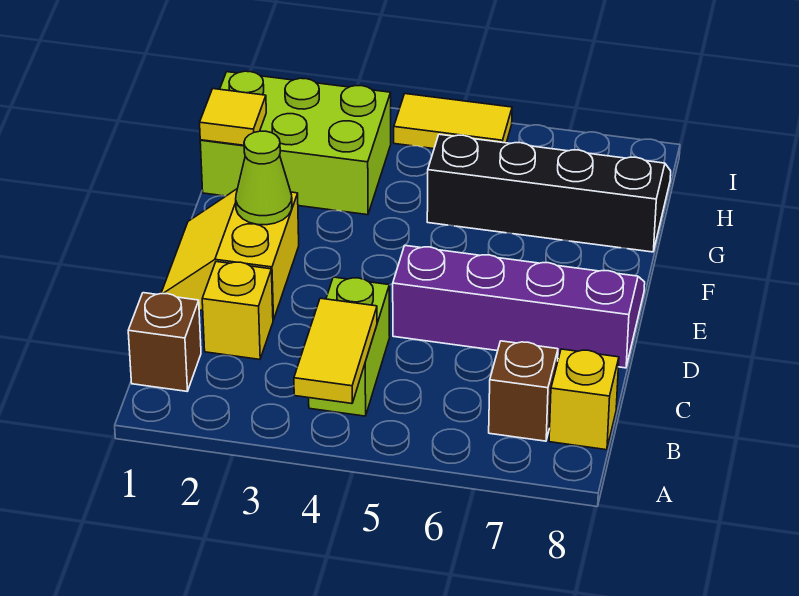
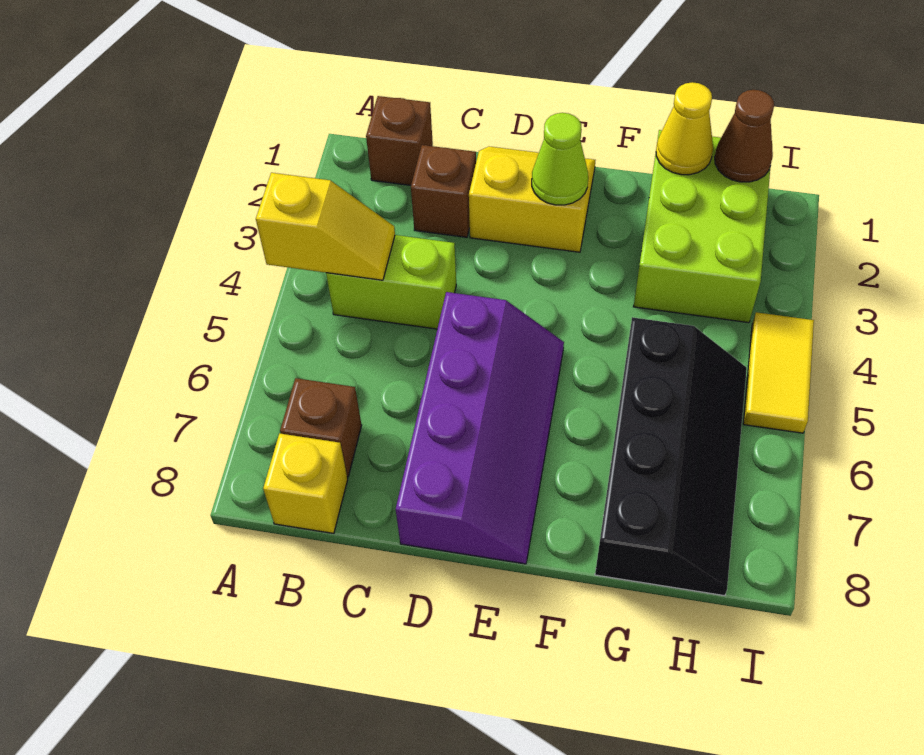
yellow tile A4:B4 level 2 -> yellow slope A4:B4 level 2 top A
yellow brick C2 level 1 -> brown brick C2 level 1
yellow tile G1 level 2 -> yellow cone G1 level 2
none -> brown cone H1 level 2

